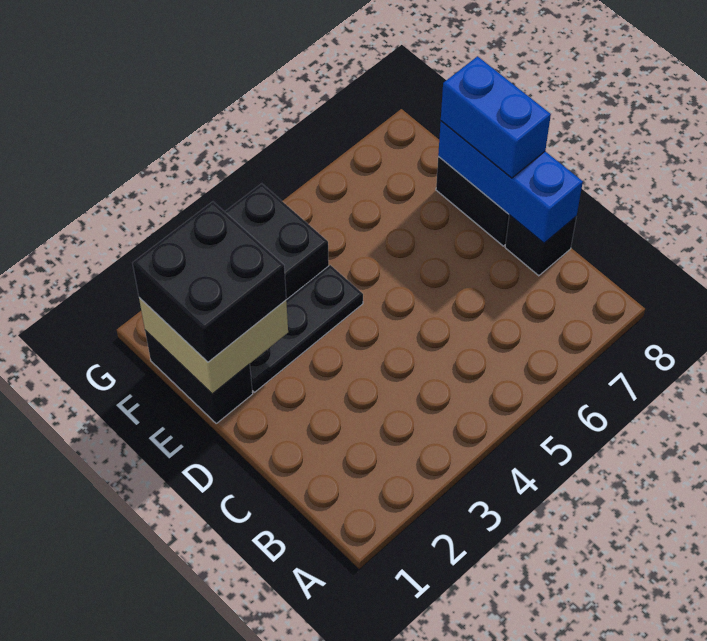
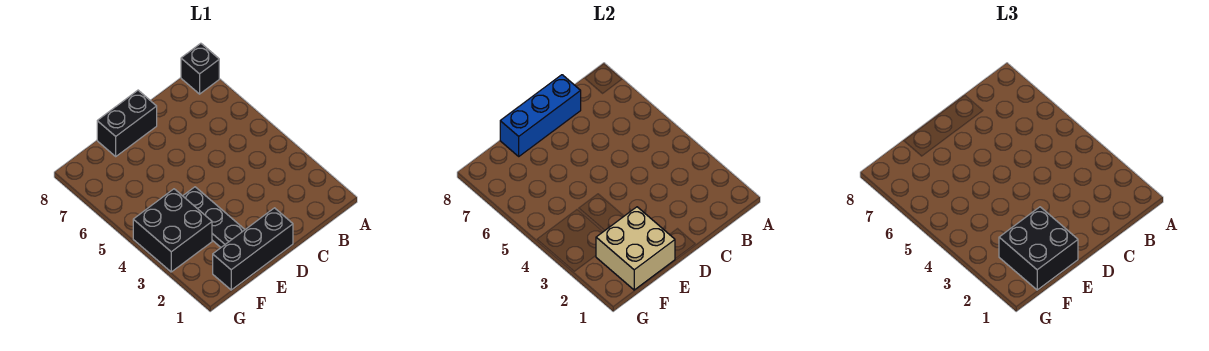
black brick C8 level 1 -> black brick A8 level 1
blue brick D8:E8 level 3 -> none
black brick E1:F1 level 1 -> black brick D1:F1 level 1

